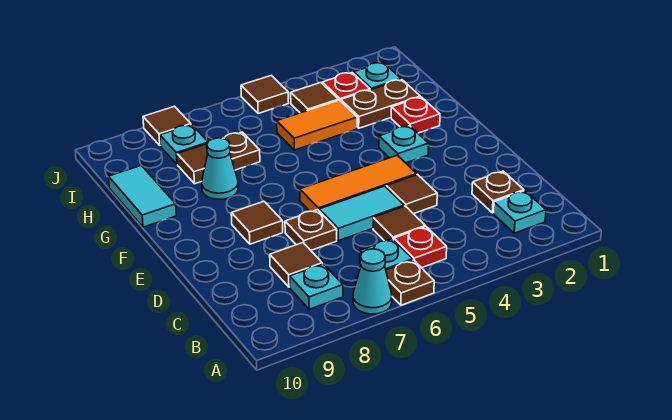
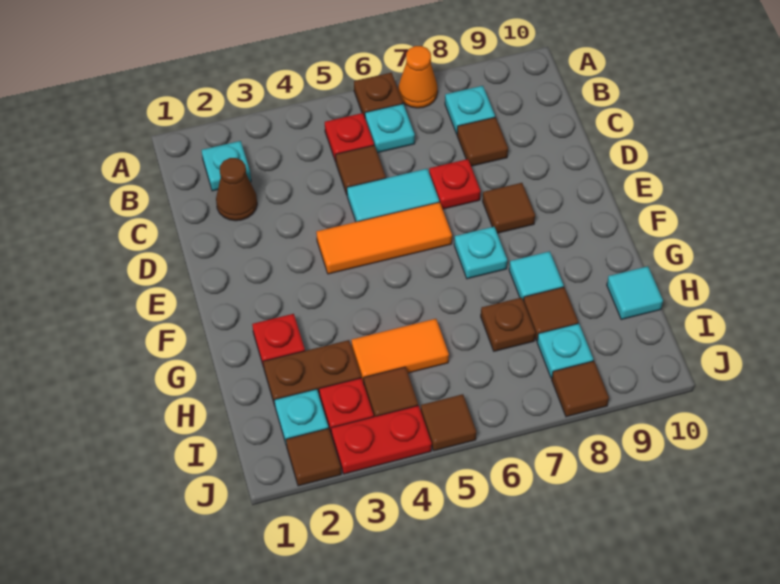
cyan cone A7 level 1 -> orange cone A7 level 1
brown plate C2 level 1 -> brown cone C2 level 1
brown tile D4 level 1 -> brown tile J2 level 1
brown plate D7 level 1 -> red plate D7 level 1
cyan plate F3 level 1 -> cyan plate F7 level 1
cyan cone G8 level 1 -> cyan tile G8 level 1
cyan tile G10:H10 level 1 -> cyan tile H10 level 1
none -> red plate J3:J4 level 1

